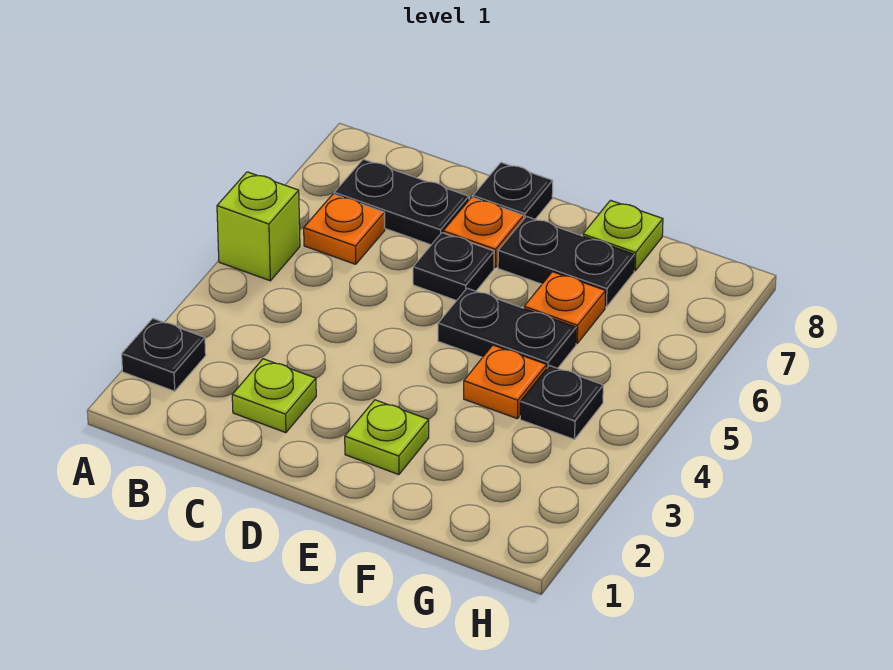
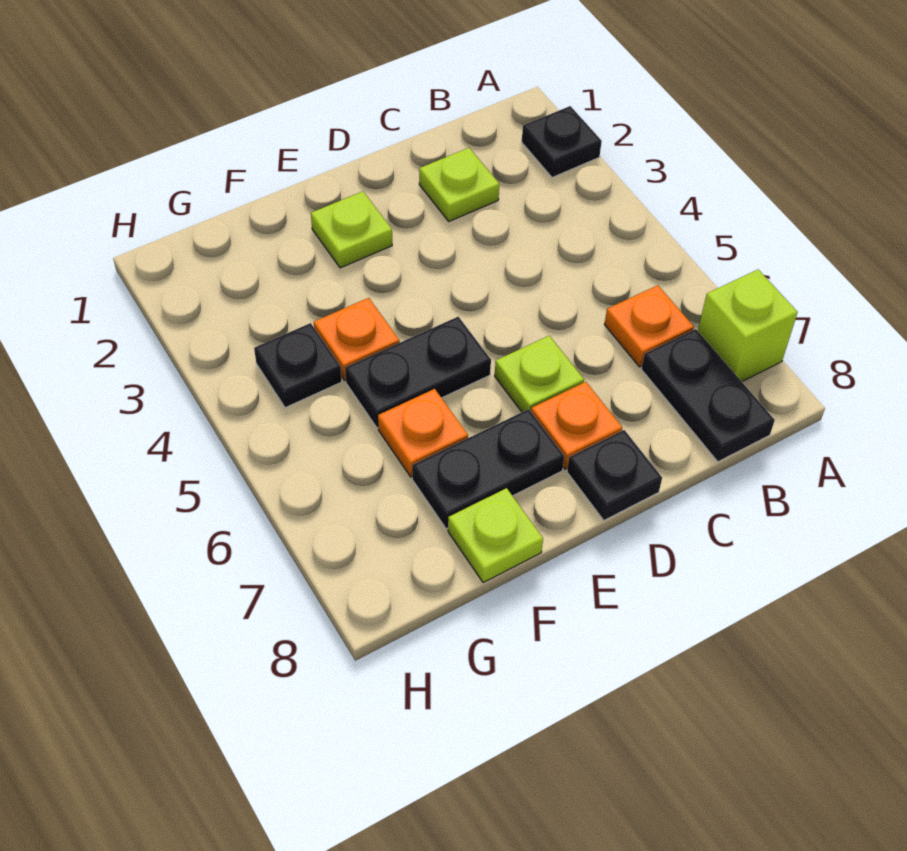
lime brick A5 level 1 -> lime brick A7 level 1
black plate B7:C7 level 1 -> black plate B7:B8 level 1
black plate D6 level 1 -> lime plate D6 level 1

